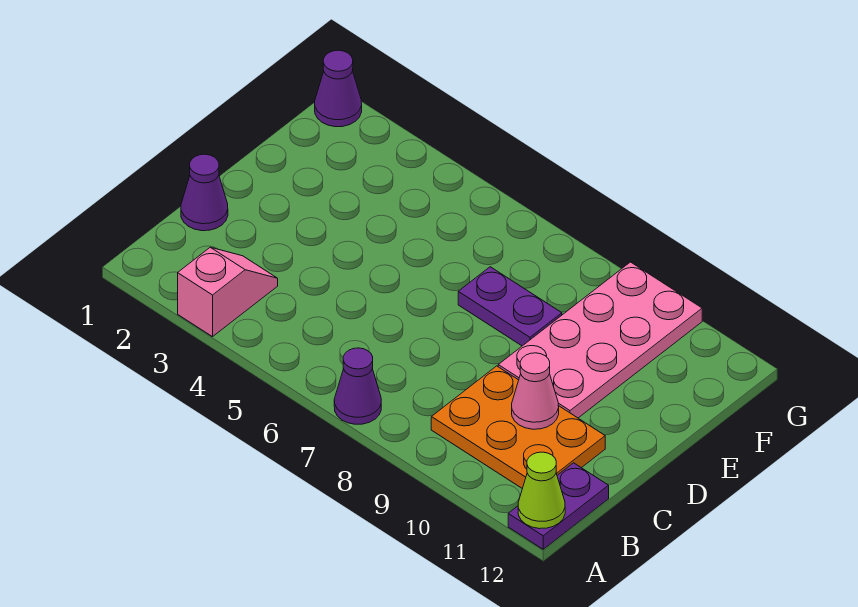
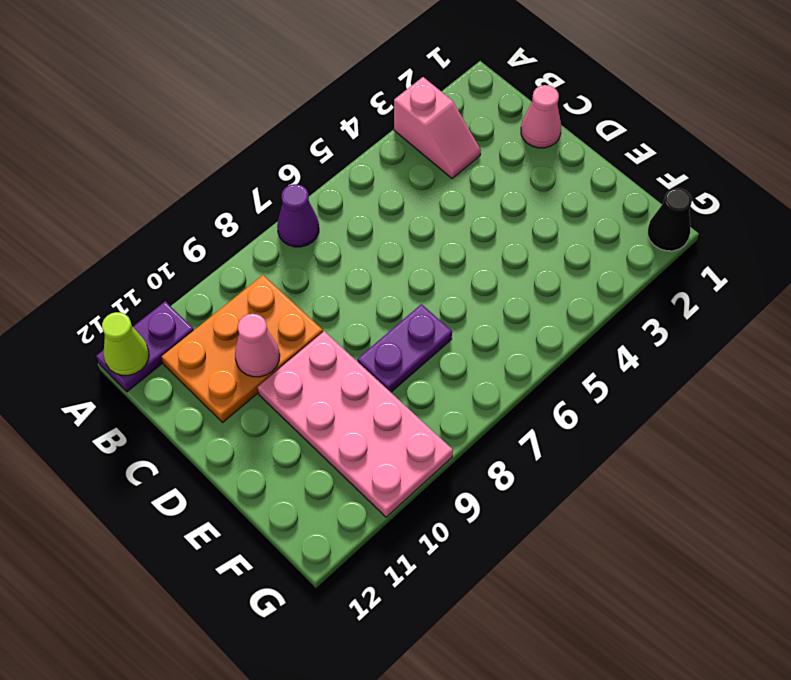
purple plate A12:B12 level 1 -> purple plate A11:A12 level 1
purple cone C1 level 1 -> pink cone C1 level 1
purple cone G1 level 1 -> black cone G1 level 1

